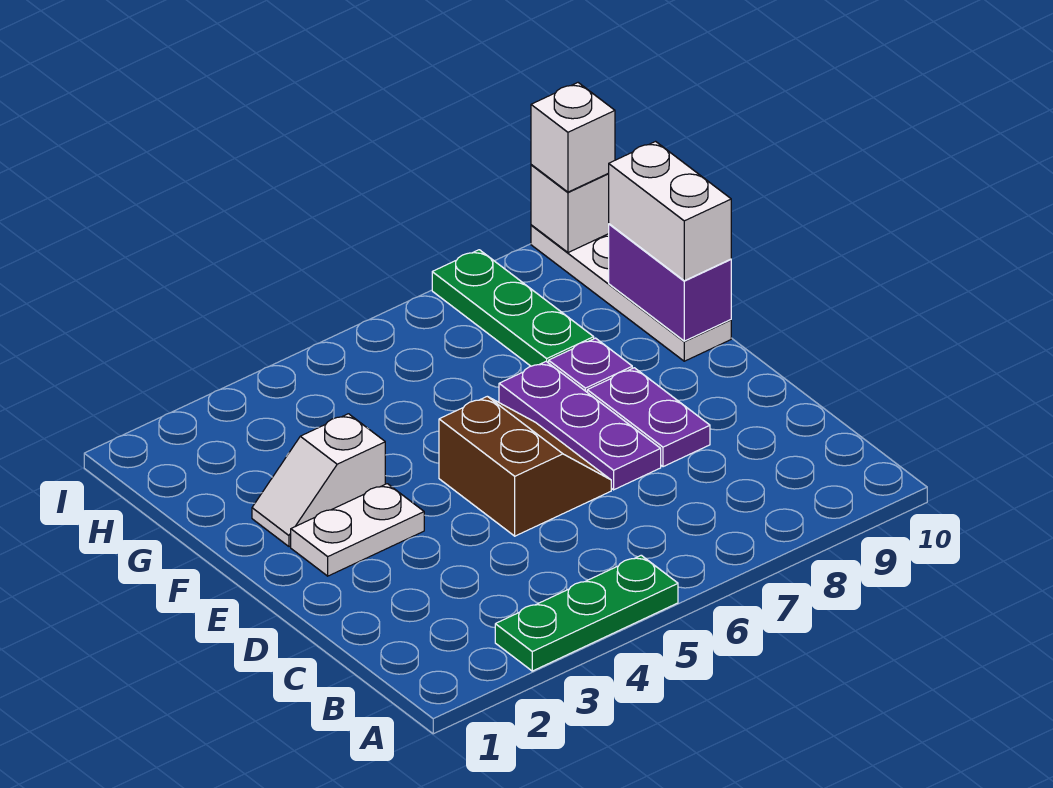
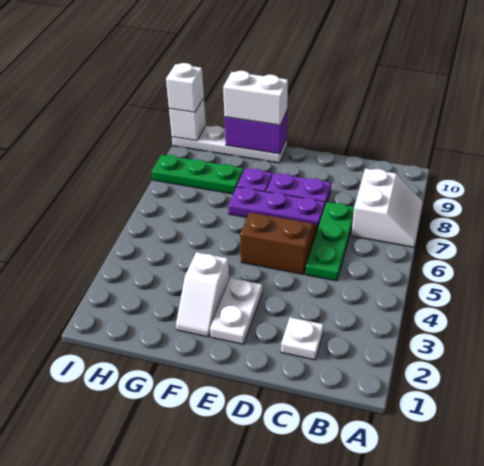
green plate A3:A5 level 1 -> green plate C5:C7 level 1
none -> white slope A7:B8 level 1 top B
none -> white plate C2 level 1

